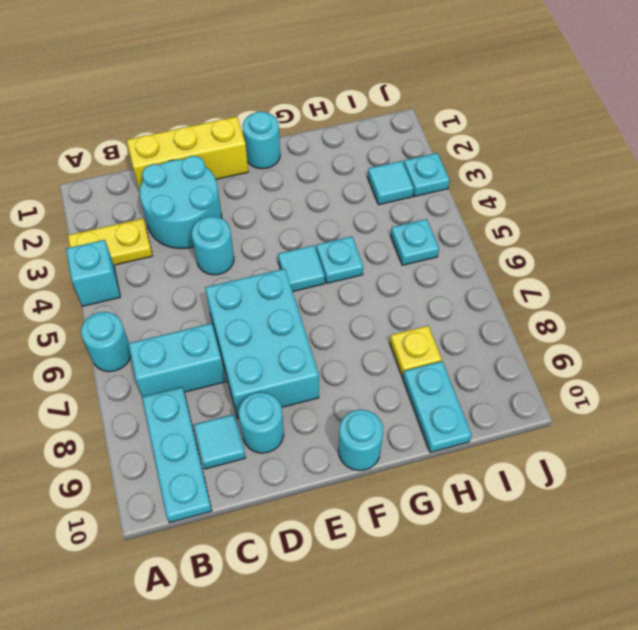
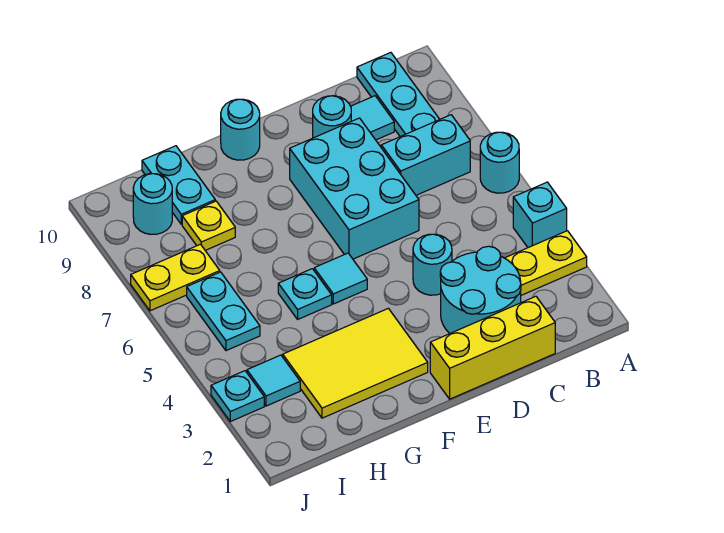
cyan round brick F1 level 1 -> cyan round brick I9 level 1
none -> yellow tile F2:H3 level 1
cyan plate I5 level 1 -> cyan plate I5:I6 level 1
none -> yellow plate I7:J7 level 1

